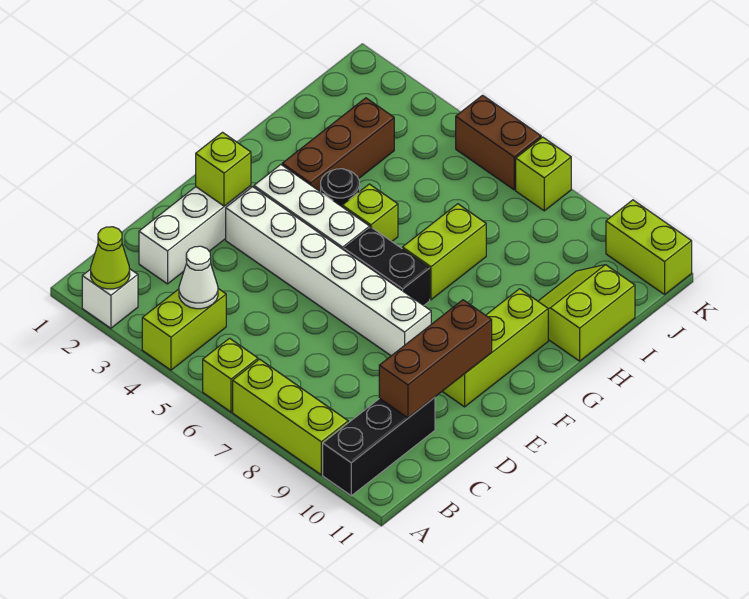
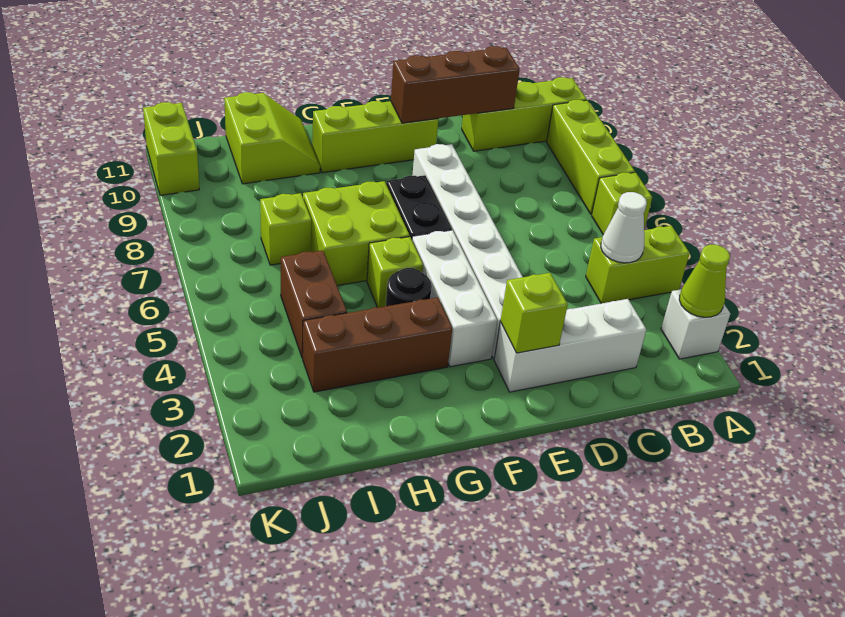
black brick A10:C10 level 1 -> lime brick A10:C10 level 1
lime brick G7:H7 level 1 -> lime brick G6:H7 level 1
lime slope H10:I11 level 1 top 11 -> lime slope H10:I11 level 1 top I
brown brick K5:K6 level 1 -> brown brick I4:I5 level 1
lime brick K7 level 1 -> lime brick I7 level 1

